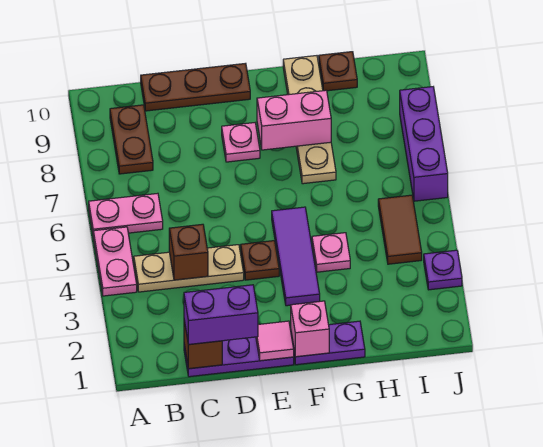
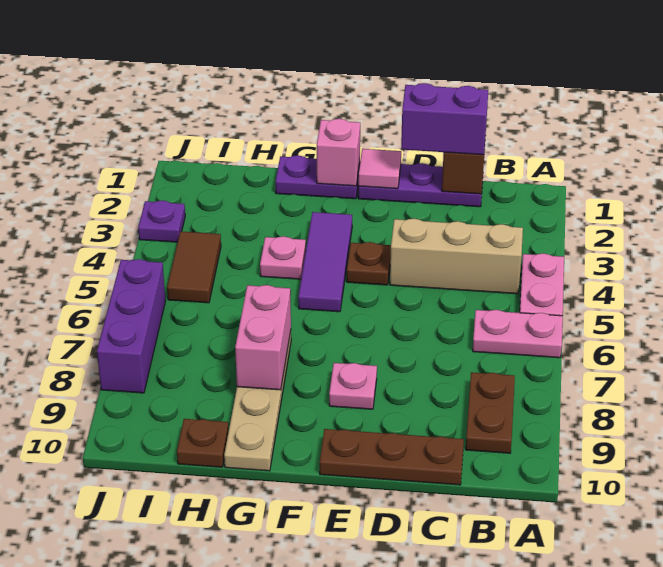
tan plate B4:D4 level 1 -> tan brick B4:D4 level 1
brown brick C4 level 2 -> none
pink brick F8:G8 level 2 -> pink brick G7:G8 level 2

